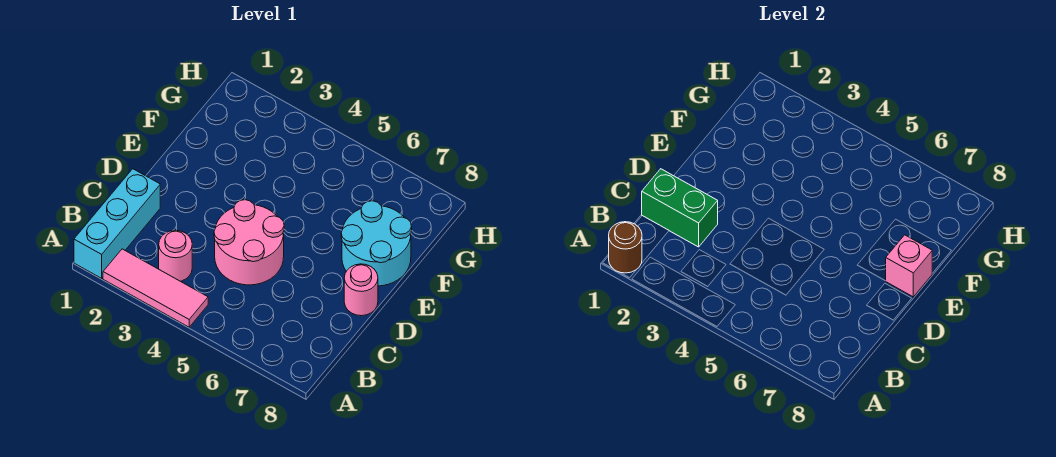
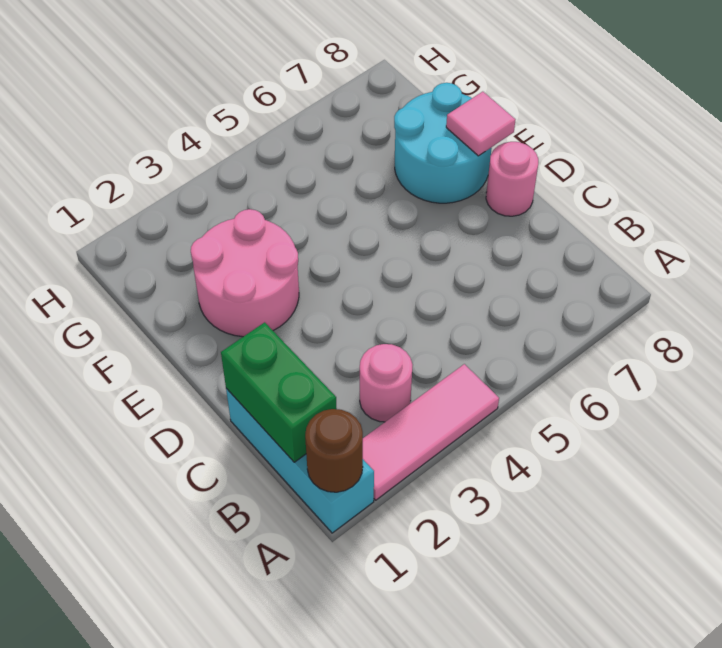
green brick C1:C2 level 2 -> green brick B1:C1 level 2
pink round brick C4:D5 level 1 -> pink round brick E2:F3 level 1
pink brick E8 level 2 -> pink tile E8 level 2

